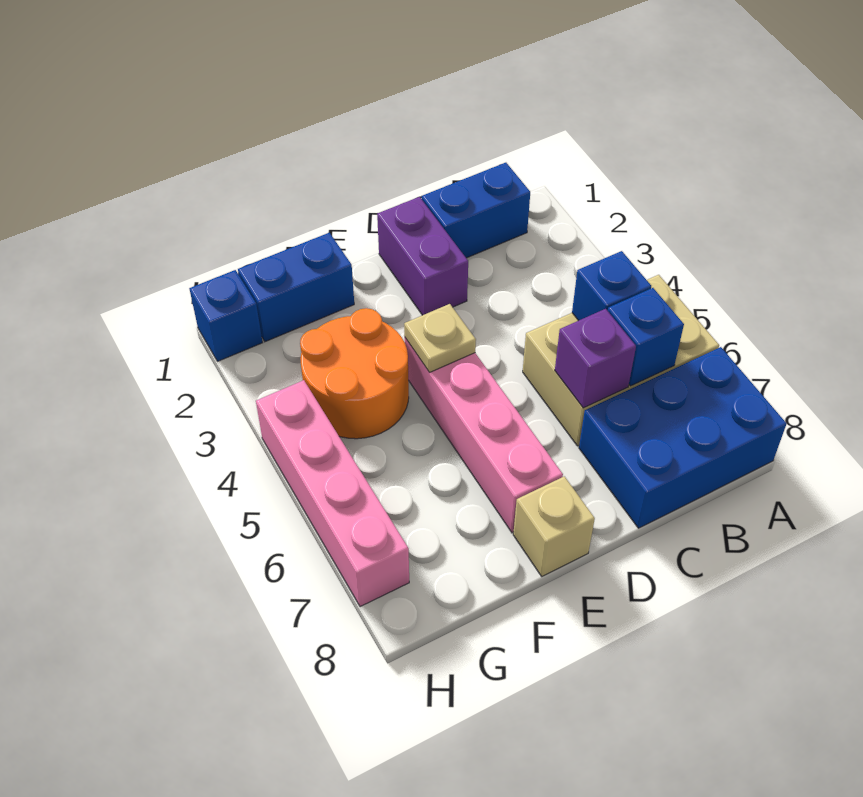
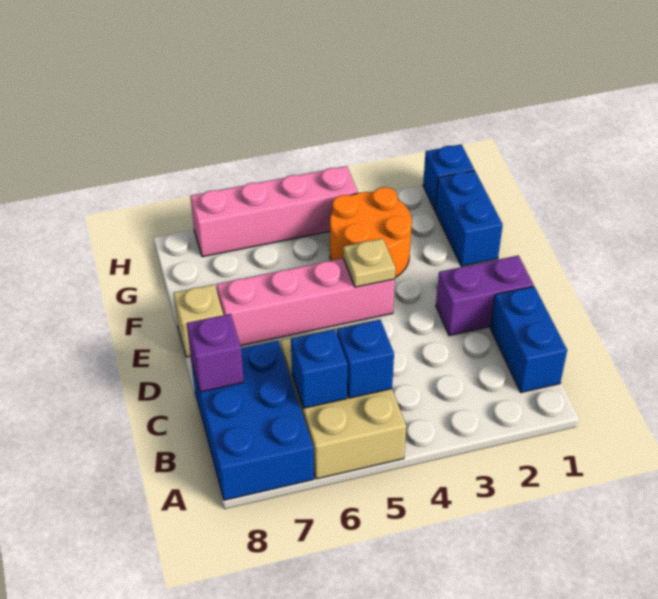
purple brick C6 level 2 -> purple brick C8 level 2

